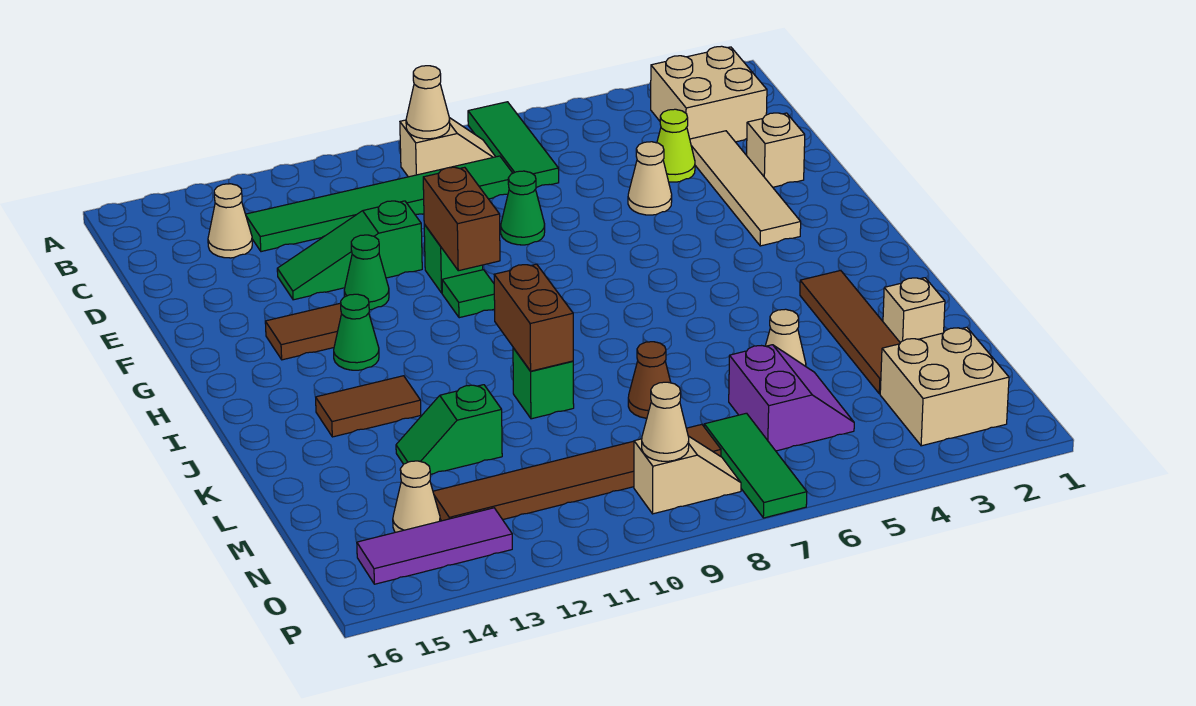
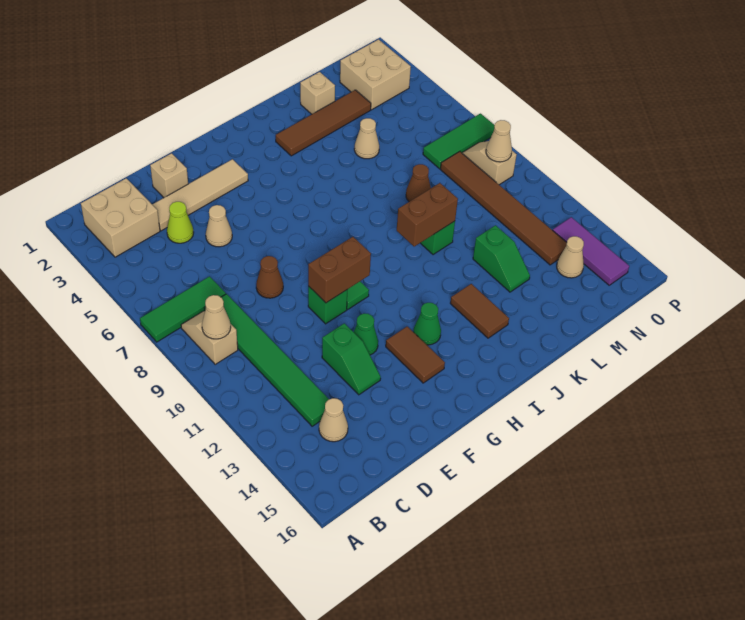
green cone E8 level 1 -> brown cone E8 level 1
green slope E11:E13 level 1 top 11 -> green slope E12:E13 level 1 top 12
purple slope M5:N6 level 1 top 6 -> none

